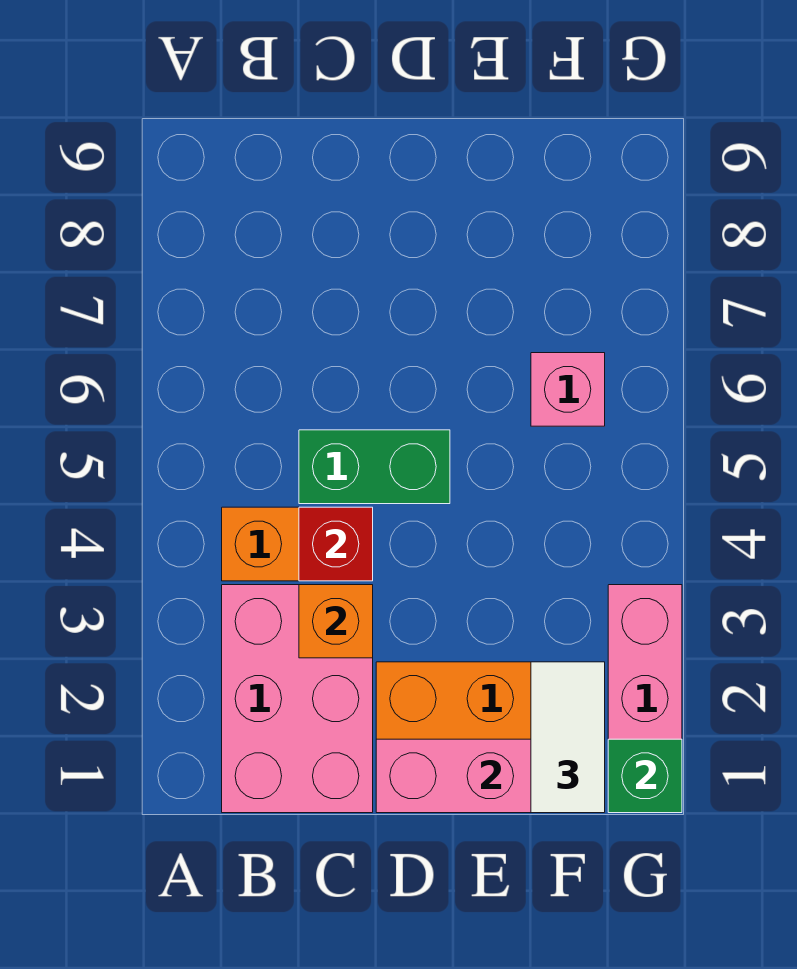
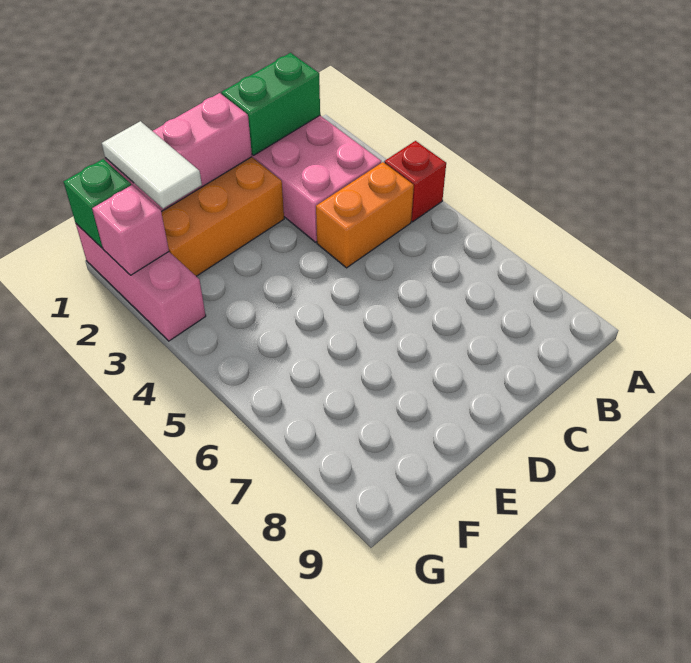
orange brick C3 level 2 -> none
red brick C4 level 2 -> red brick A4 level 1
green brick C5:D5 level 1 -> green brick B1:C1 level 2
pink brick F6 level 1 -> pink brick G2 level 2

